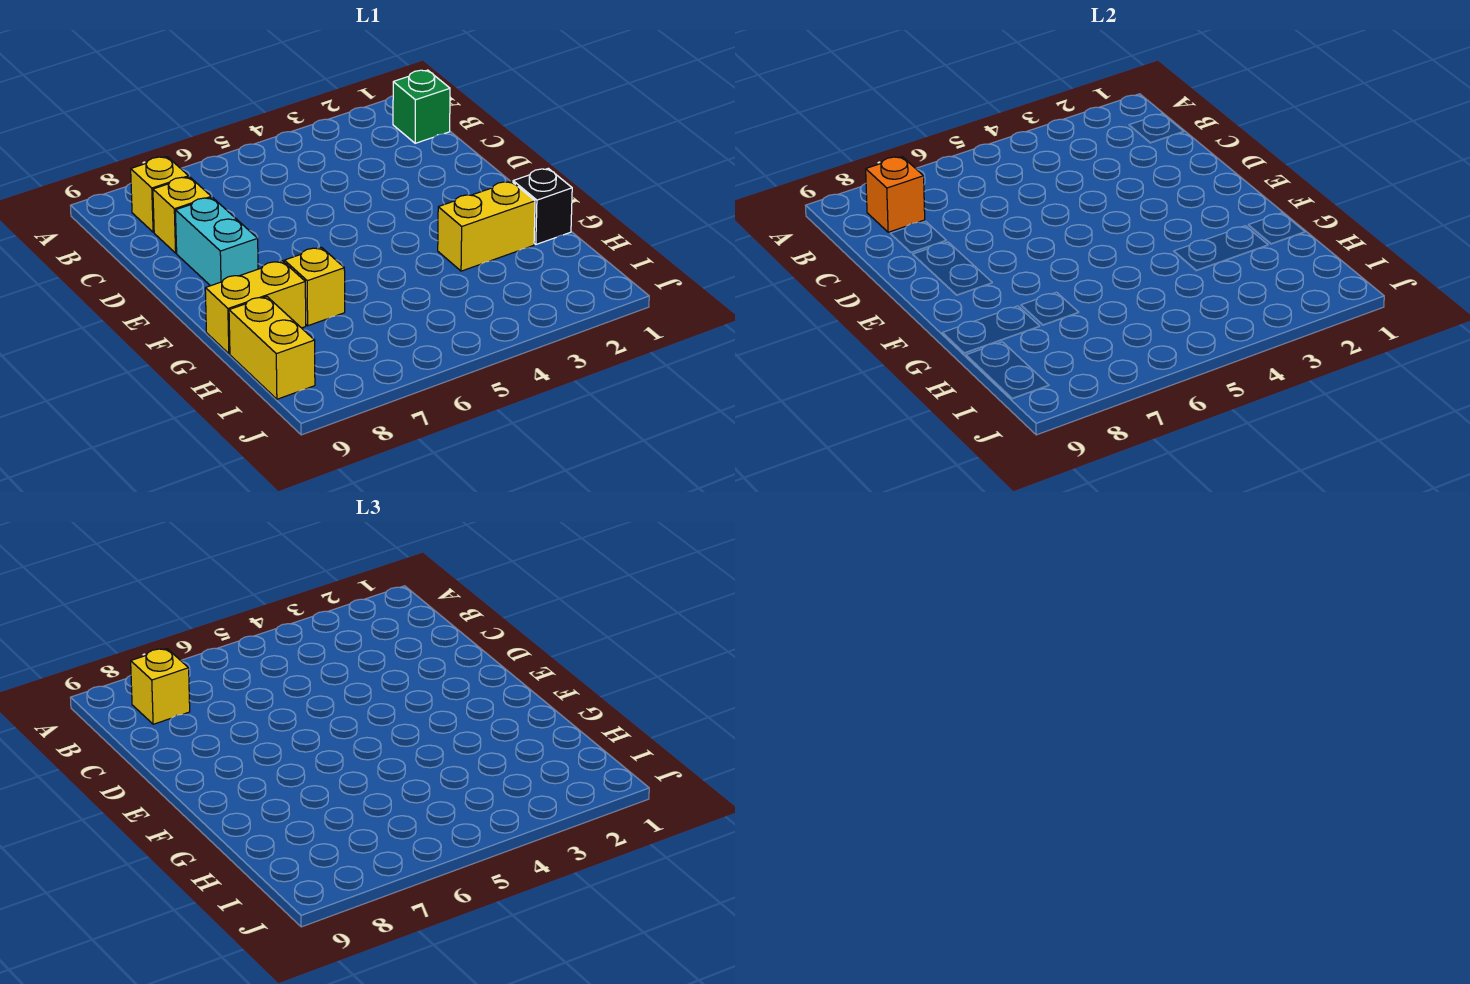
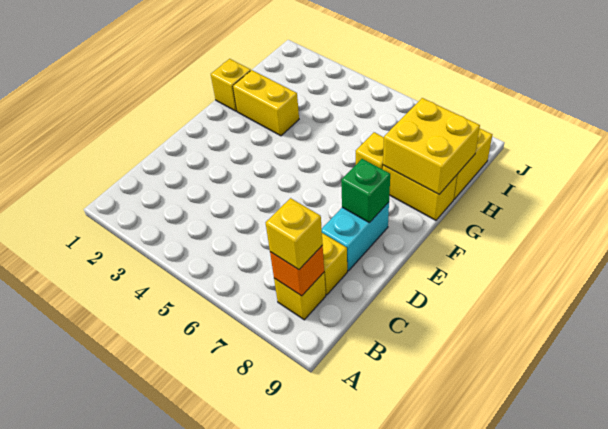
green brick B1 level 1 -> green brick E8 level 2
black brick G1 level 1 -> yellow brick G1 level 1
none -> yellow brick G8:H9 level 2

